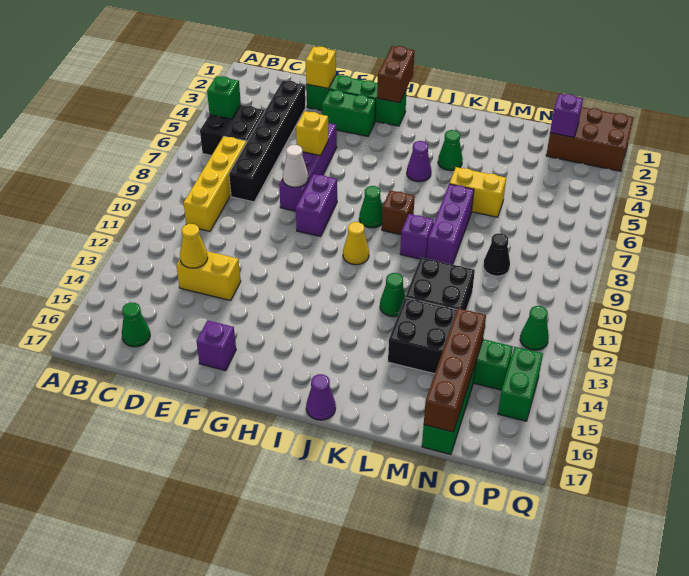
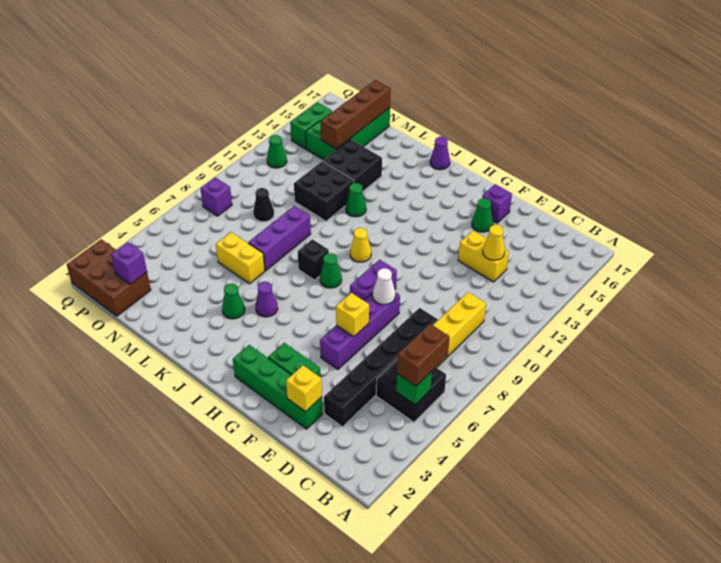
green cone C16 level 1 -> green cone F15 level 1
brown brick H1:H2 level 2 -> brown brick B5:B6 level 3
brown brick J8 level 1 -> black brick J8 level 1
purple brick K9 level 1 -> purple brick P8 level 1

